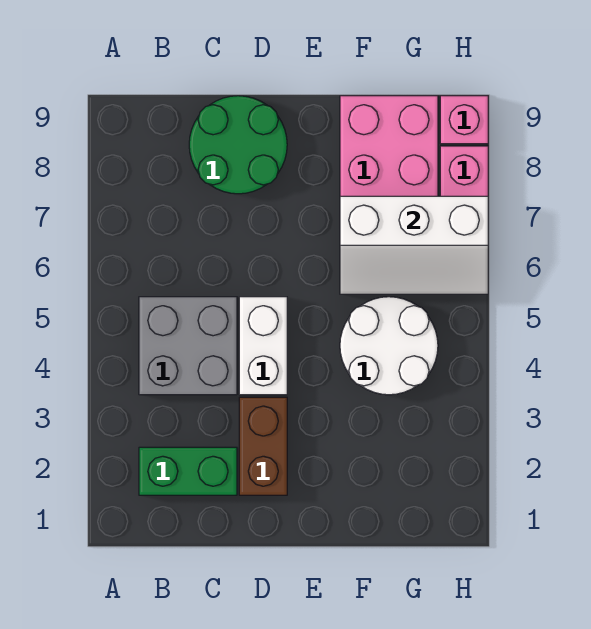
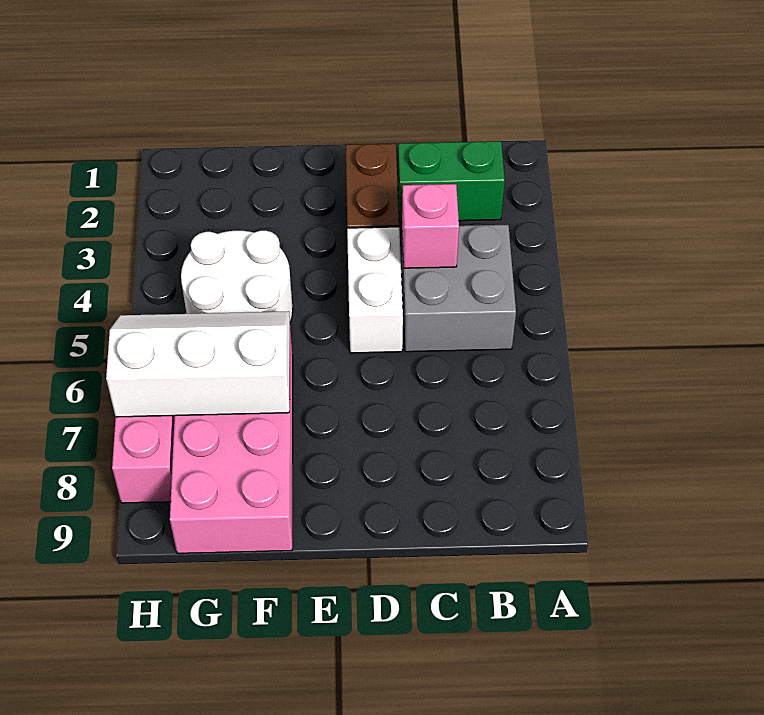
green round brick C8:D9 level 1 -> none
pink brick H9 level 1 -> pink brick C4 level 2

